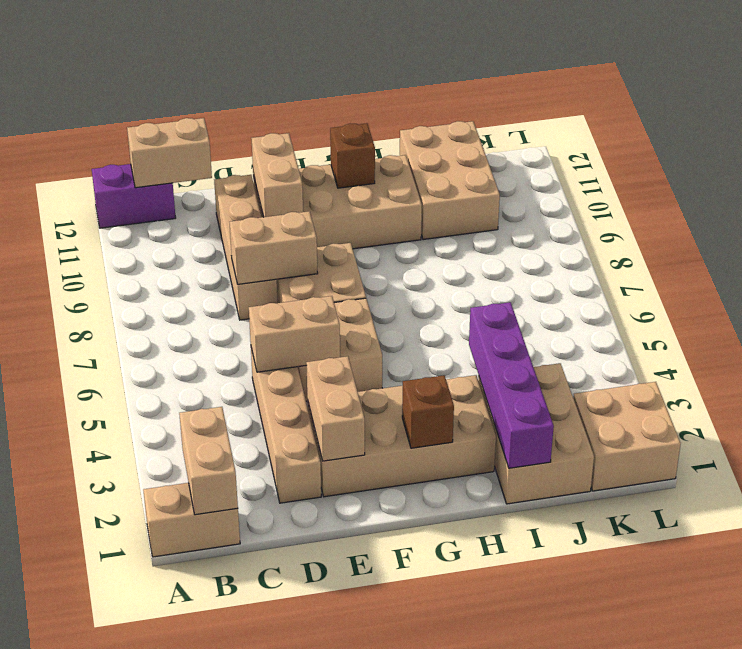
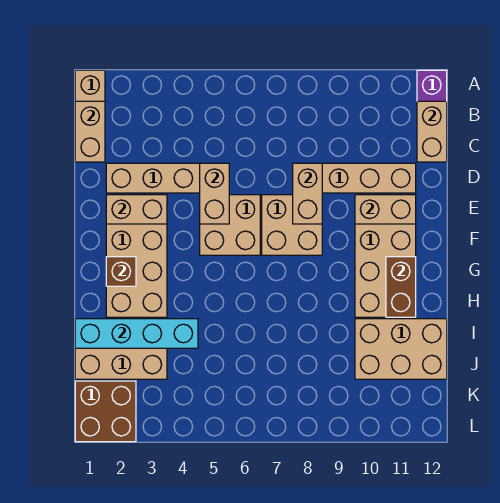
tan brick B1:B2 level 2 -> tan brick B1:C1 level 2
brown brick G11 level 2 -> brown brick G11:H11 level 2
purple brick I1:I4 level 2 -> cyan brick I1:I4 level 2
tan brick K1:L2 level 1 -> brown brick K1:L2 level 1

